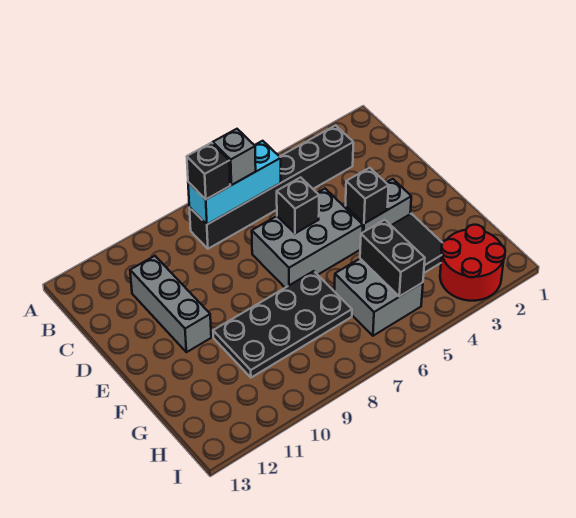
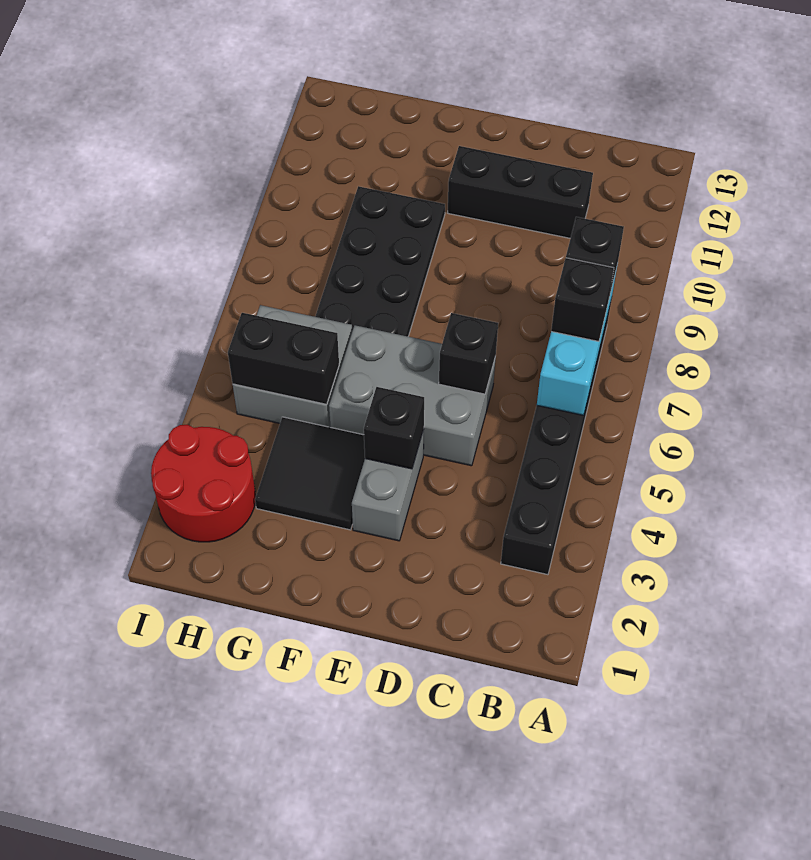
grey brick B7 level 3 -> black brick B7 level 3
grey brick C11:E11 level 1 -> black brick C11:E11 level 1
grey brick D5:E7 level 1 -> grey brick D5:F6 level 1

